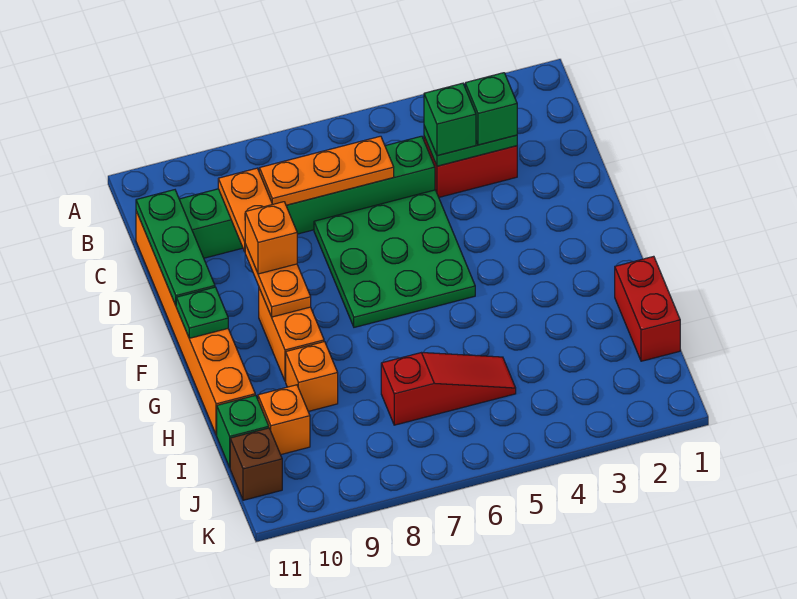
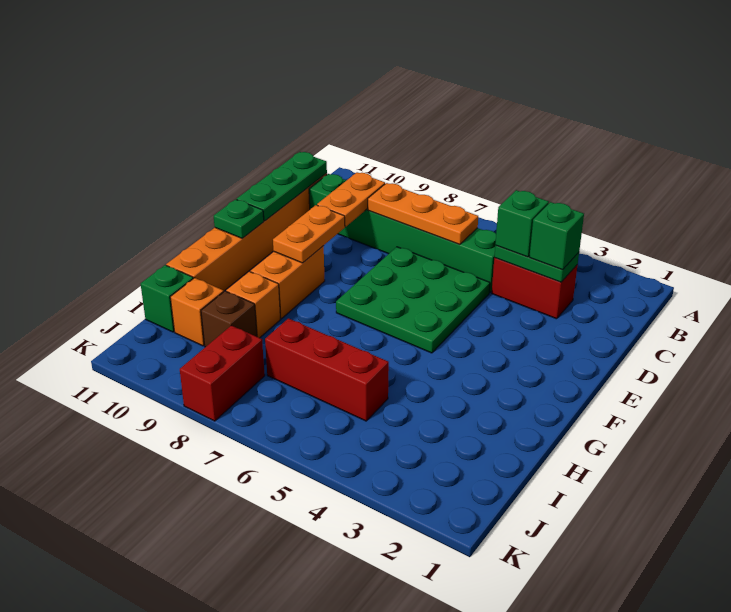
orange brick E9 level 3 -> none
red brick H1:I1 level 1 -> red brick J8:K8 level 1
red slope I5:I7 level 1 top 7 -> red brick I5:I7 level 1
brown brick J11 level 1 -> brown brick I9 level 1

